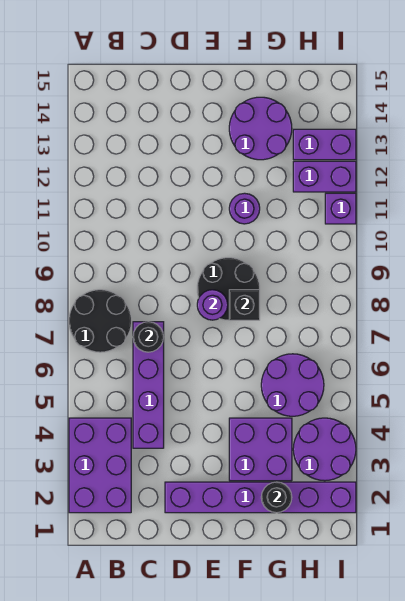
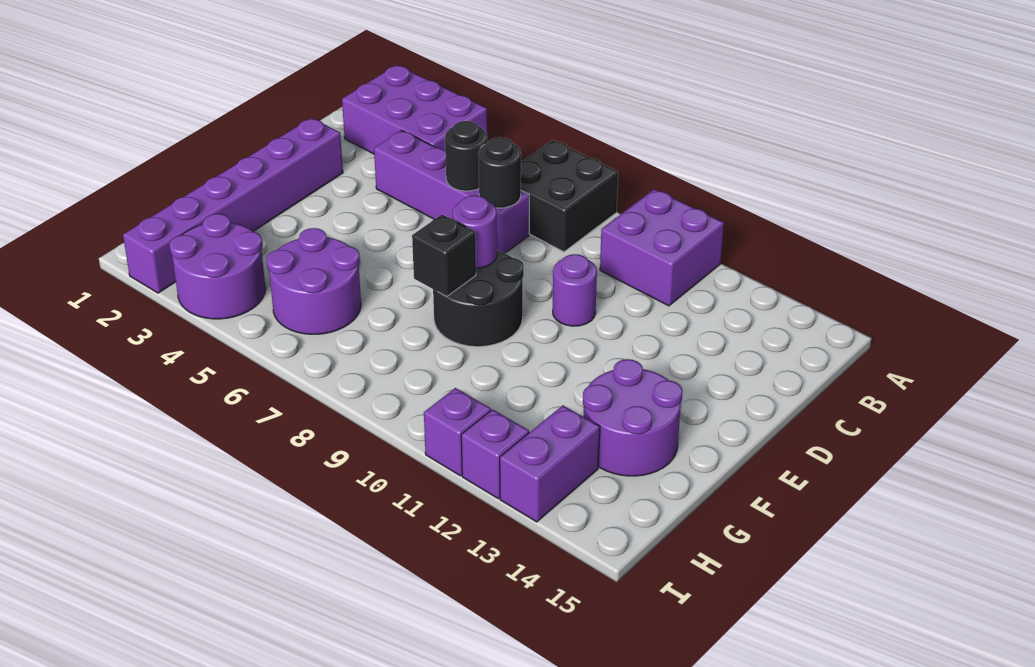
black round brick A7:B8 level 1 -> black brick A7:B8 level 1
purple brick F3:G4 level 1 -> purple brick A10:B11 level 1
purple round brick F11 level 1 -> purple round brick D10 level 1
black round brick G2 level 2 -> black round brick C6 level 2
purple brick H12:I12 level 1 -> purple brick I12 level 1

